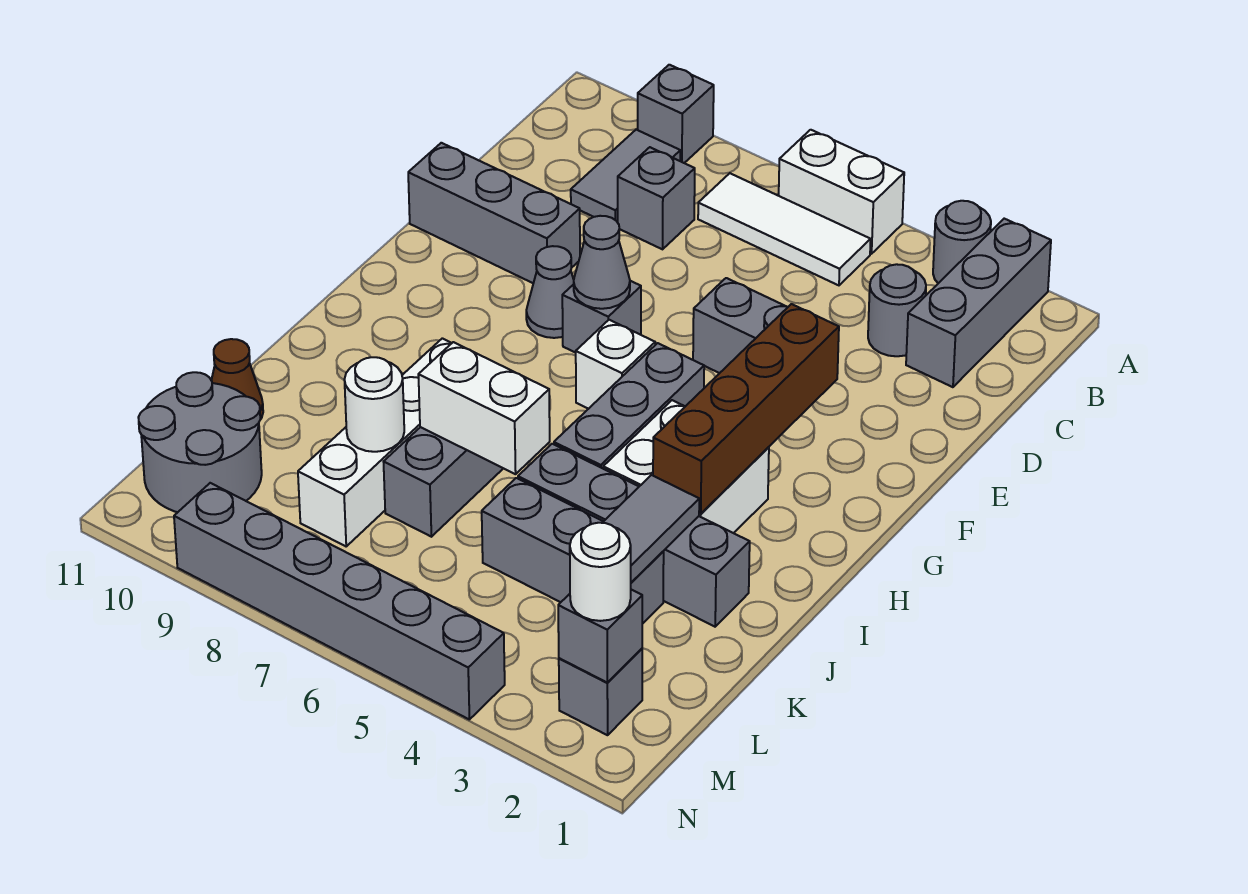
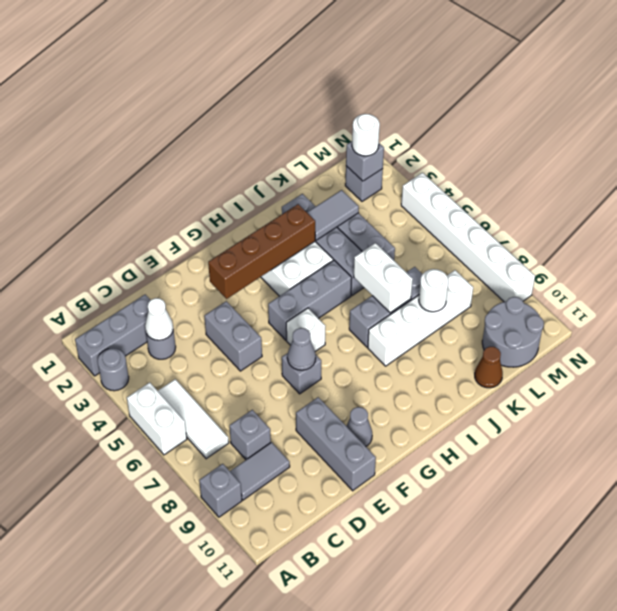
none -> white cone C3 level 2
grey cone F8 level 1 -> grey cone F10 level 1
grey brick N4:N9 level 1 -> white brick N4:N9 level 1

